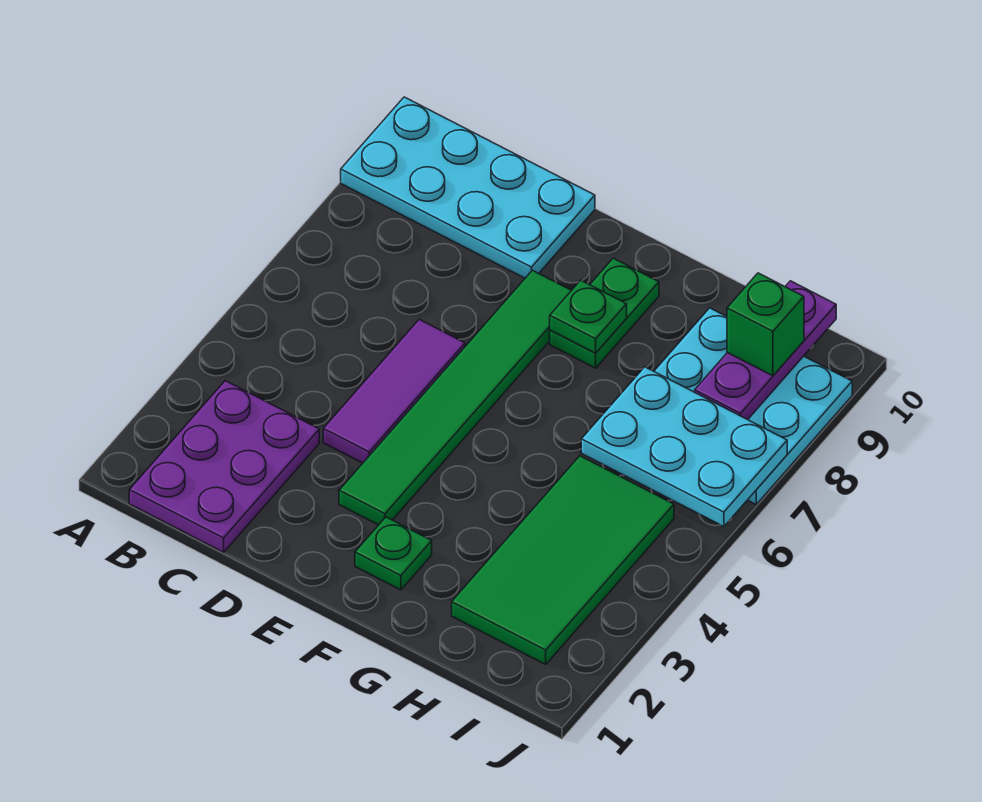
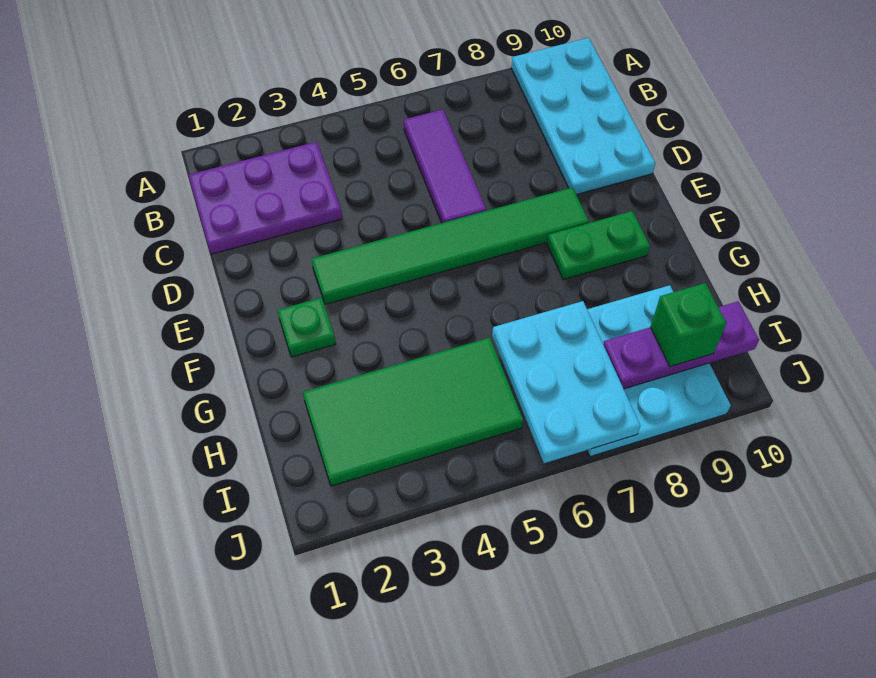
purple tile D4:D6 level 1 -> purple tile B6:D6 level 1
green plate F8 level 2 -> none

